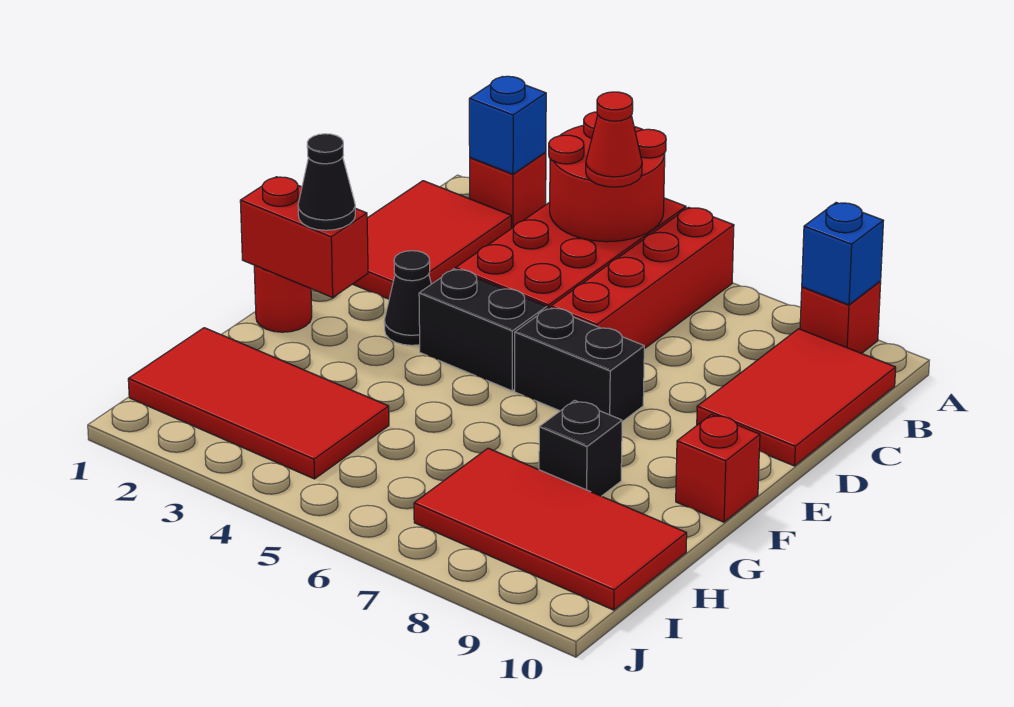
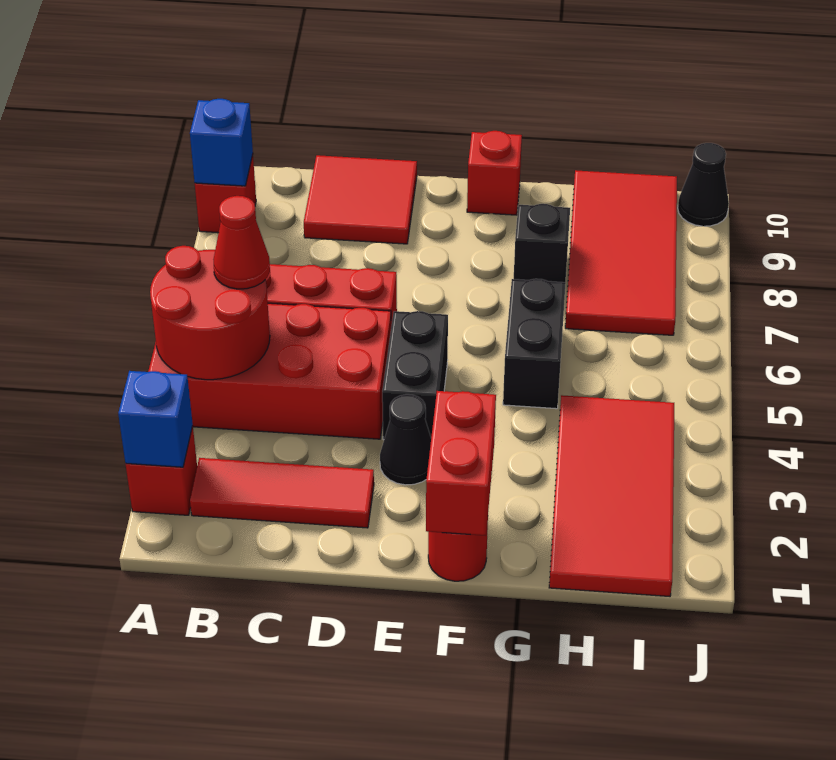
red tile B1:D2 level 1 -> red tile B2:D2 level 1
red tile B9:D10 level 1 -> red tile C9:D10 level 1
black brick E6:E7 level 1 -> black brick G5:G6 level 1
black cone F2 level 3 -> black cone J10 level 1

